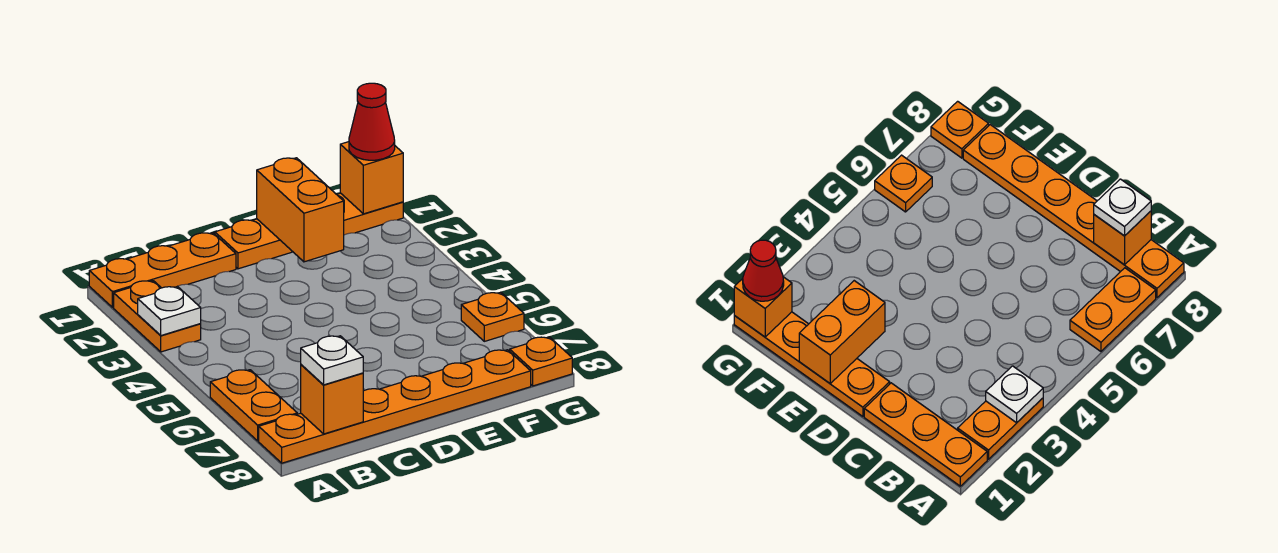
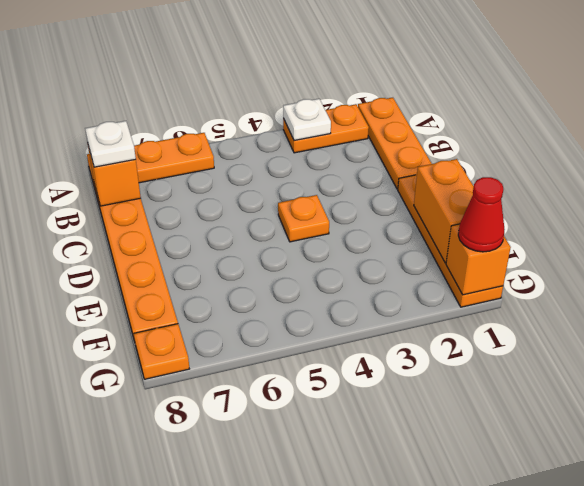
orange brick E1:E2 level 2 -> orange brick E1:F1 level 2
orange plate G6 level 1 -> orange plate D4 level 1

